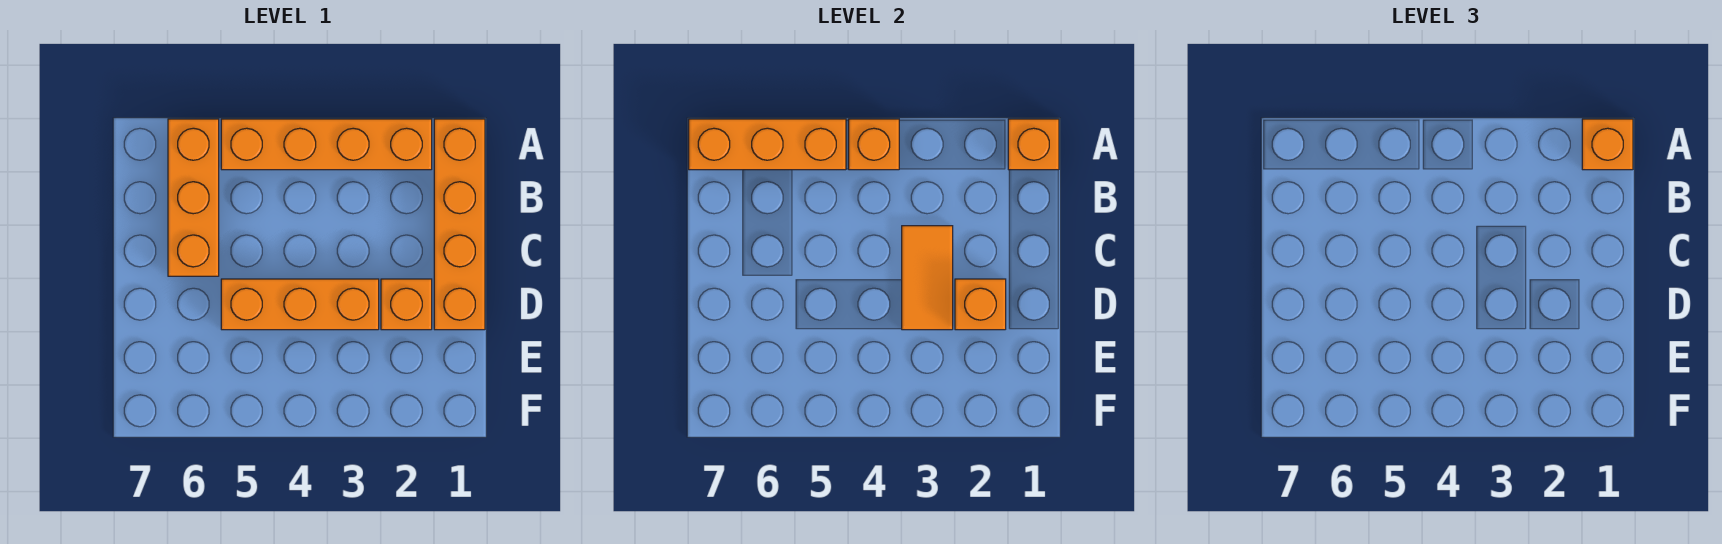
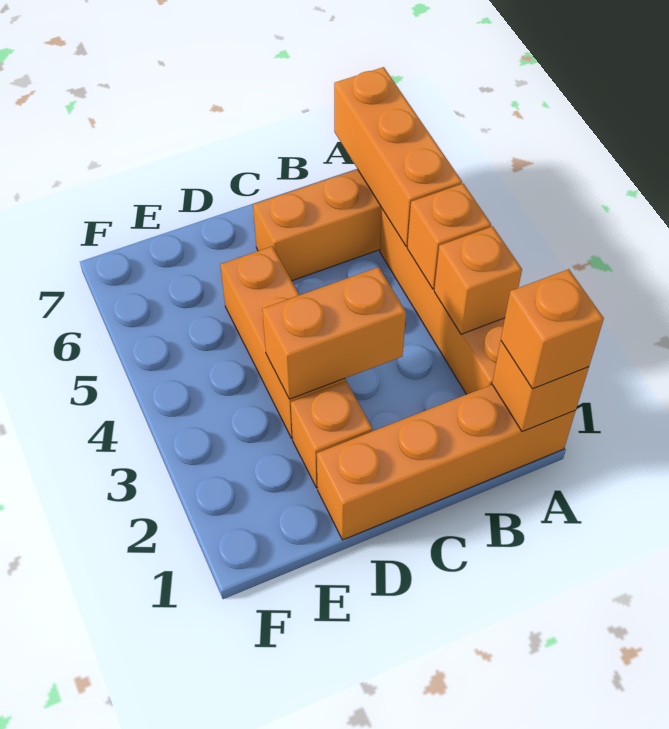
orange tile C3:D3 level 2 -> orange brick C3:D3 level 2
orange brick D2 level 2 -> orange brick A3 level 2

